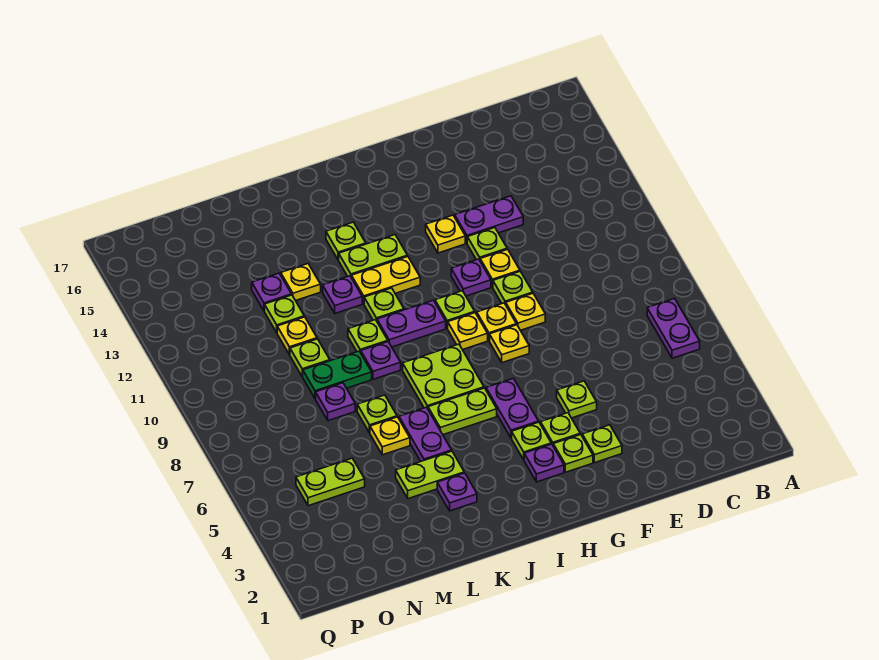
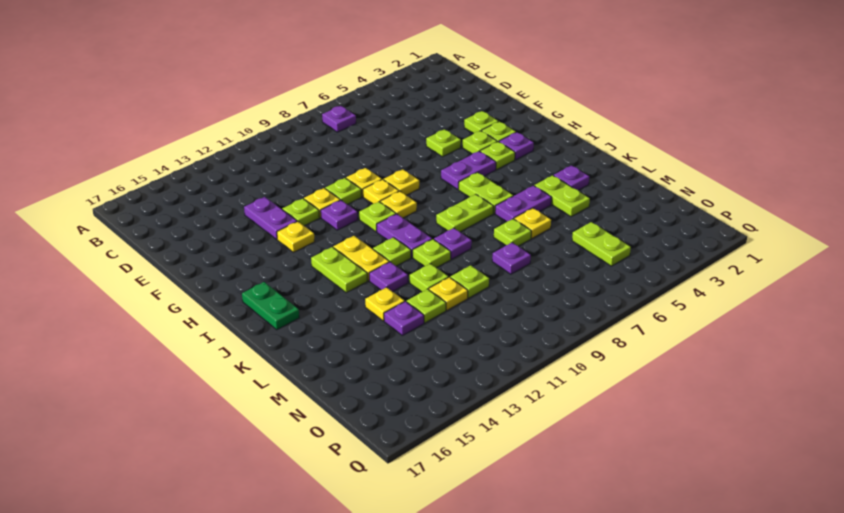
purple plate B6:B7 level 1 -> purple plate B7 level 1
lime plate I7:J8 level 1 -> lime plate J7:J8 level 1
lime plate J14 level 1 -> lime plate L11 level 1
green plate L9:M9 level 1 -> green plate I16:J16 level 1

